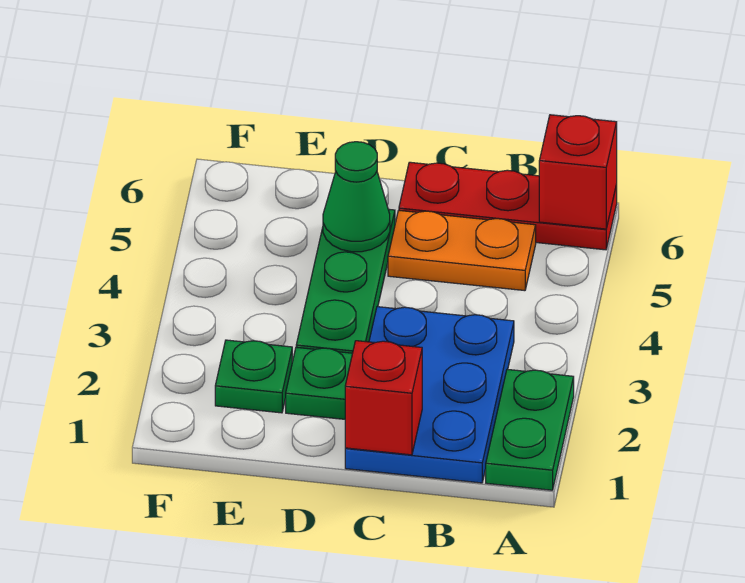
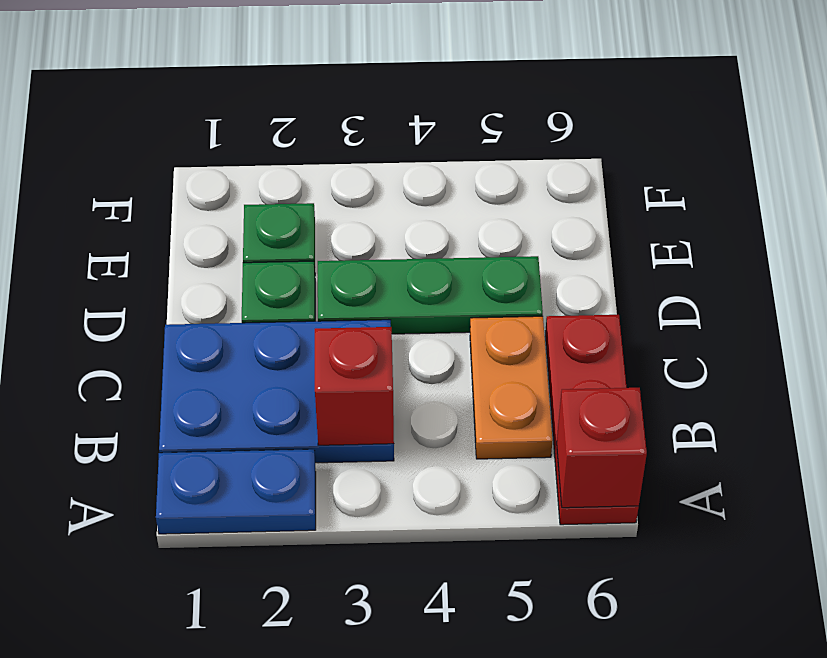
green plate A1:A2 level 1 -> blue plate A1:A2 level 1
red brick C1 level 2 -> red brick B3 level 2
green cone D5 level 2 -> none

